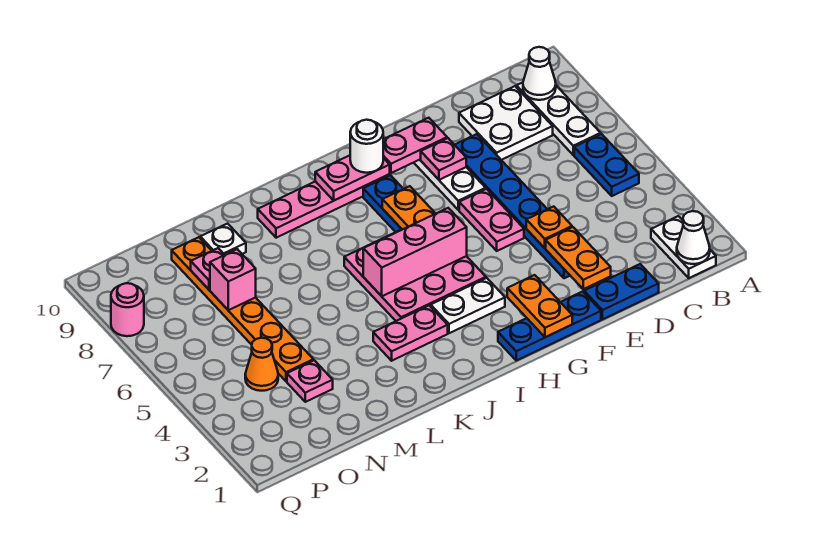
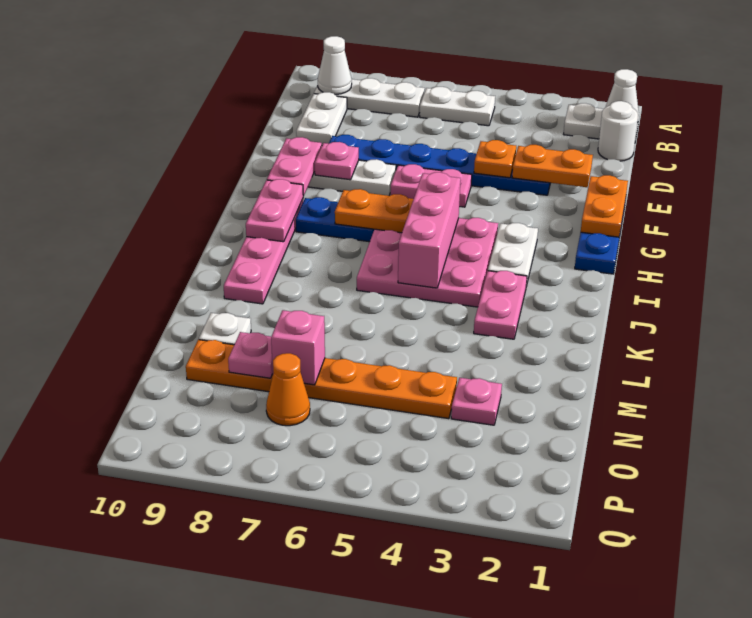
blue plate B5:B6 level 1 -> white plate B5:B6 level 1
white plate C8:D9 level 1 -> white plate C9:D9 level 1
blue plate D1:E1 level 1 -> none
orange plate G1:G2 level 2 -> orange plate F1:G1 level 2
white round brick H9 level 3 -> white round brick C1 level 1
orange cone O4 level 1 -> orange cone O7 level 1
pink round brick Q8 level 1 -> none

